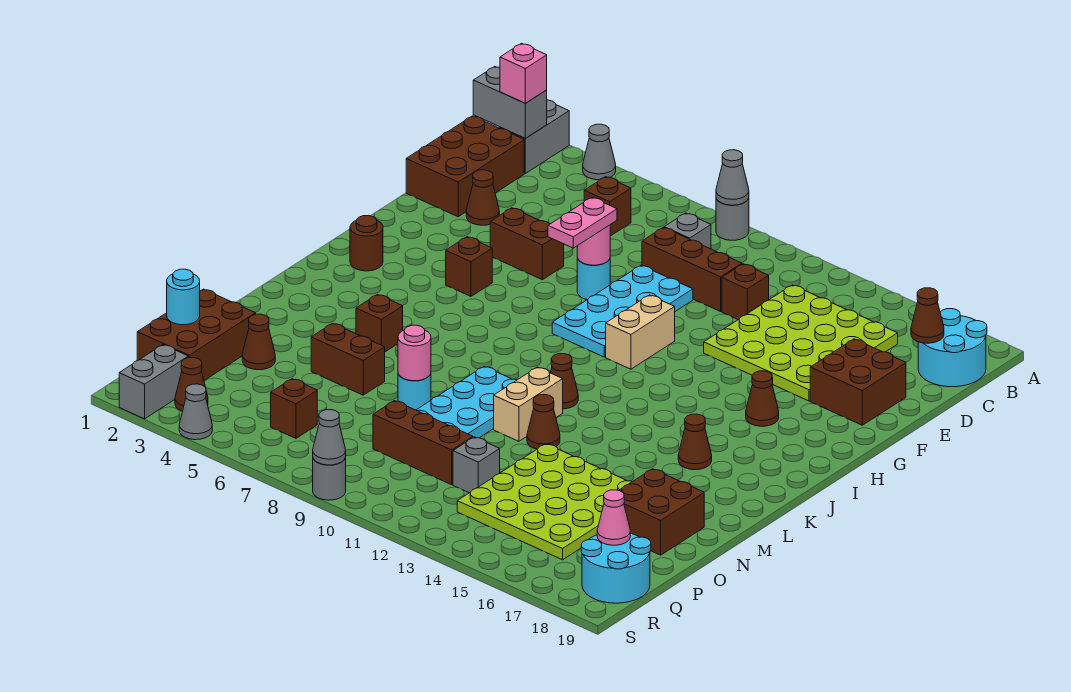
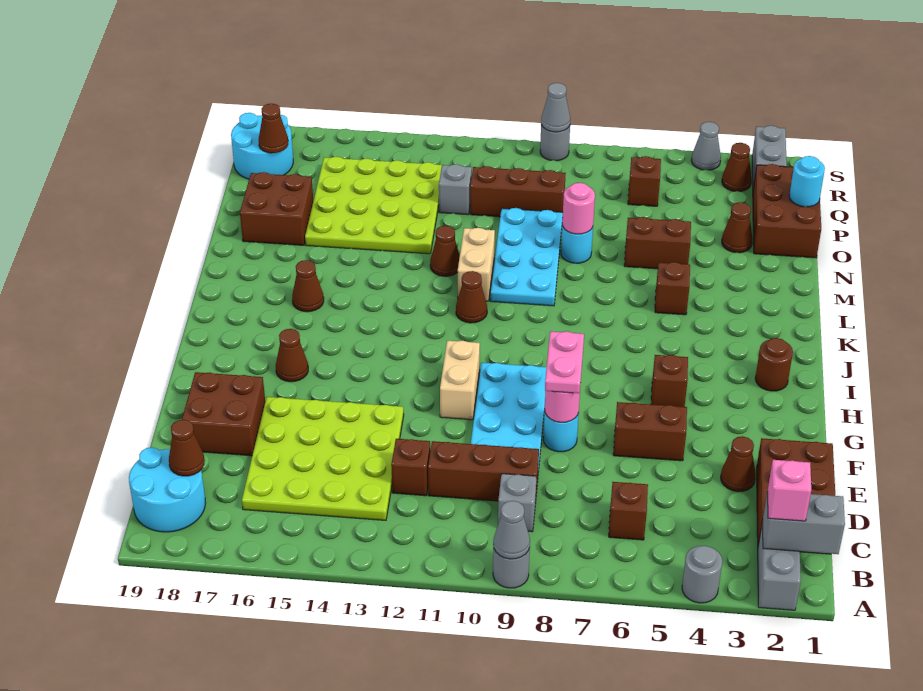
grey cone A4 level 1 -> grey round brick A4 level 1
pink cone Q18 level 2 -> brown cone Q18 level 2

